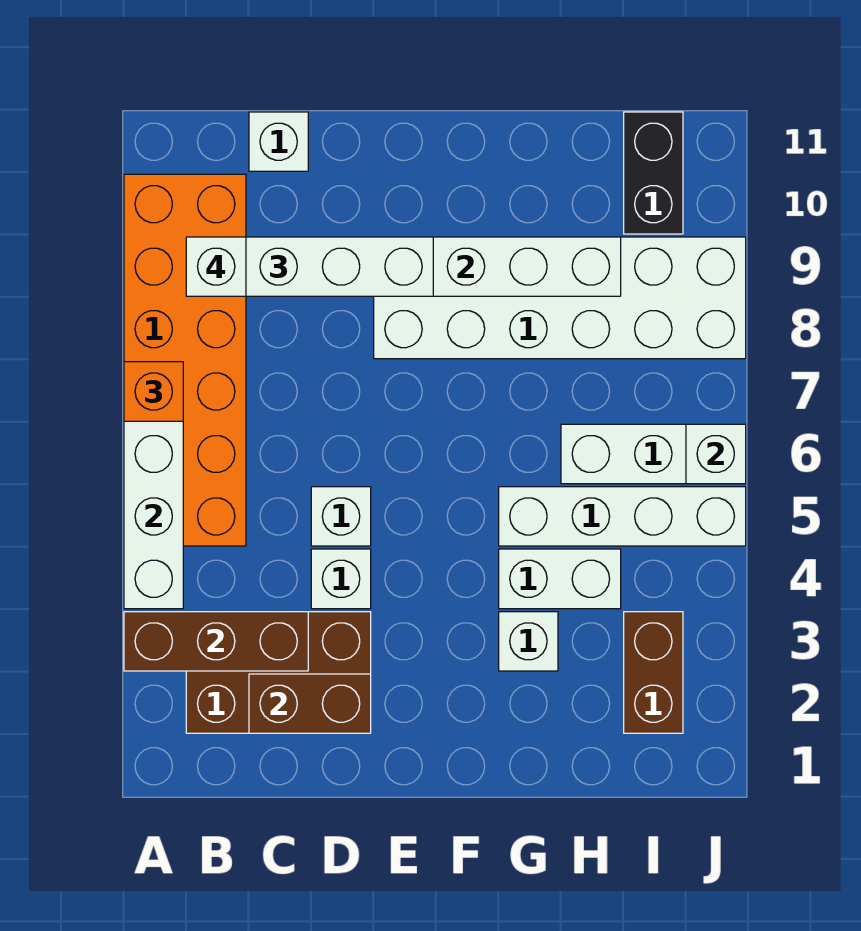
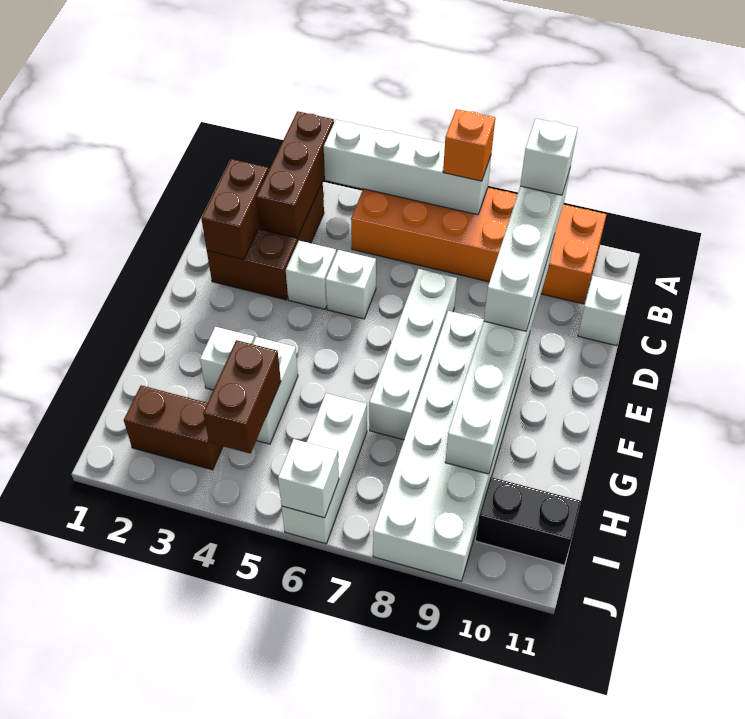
white brick G5:J5 level 1 -> white brick D7:G7 level 1
none -> brown brick H4:I4 level 2

